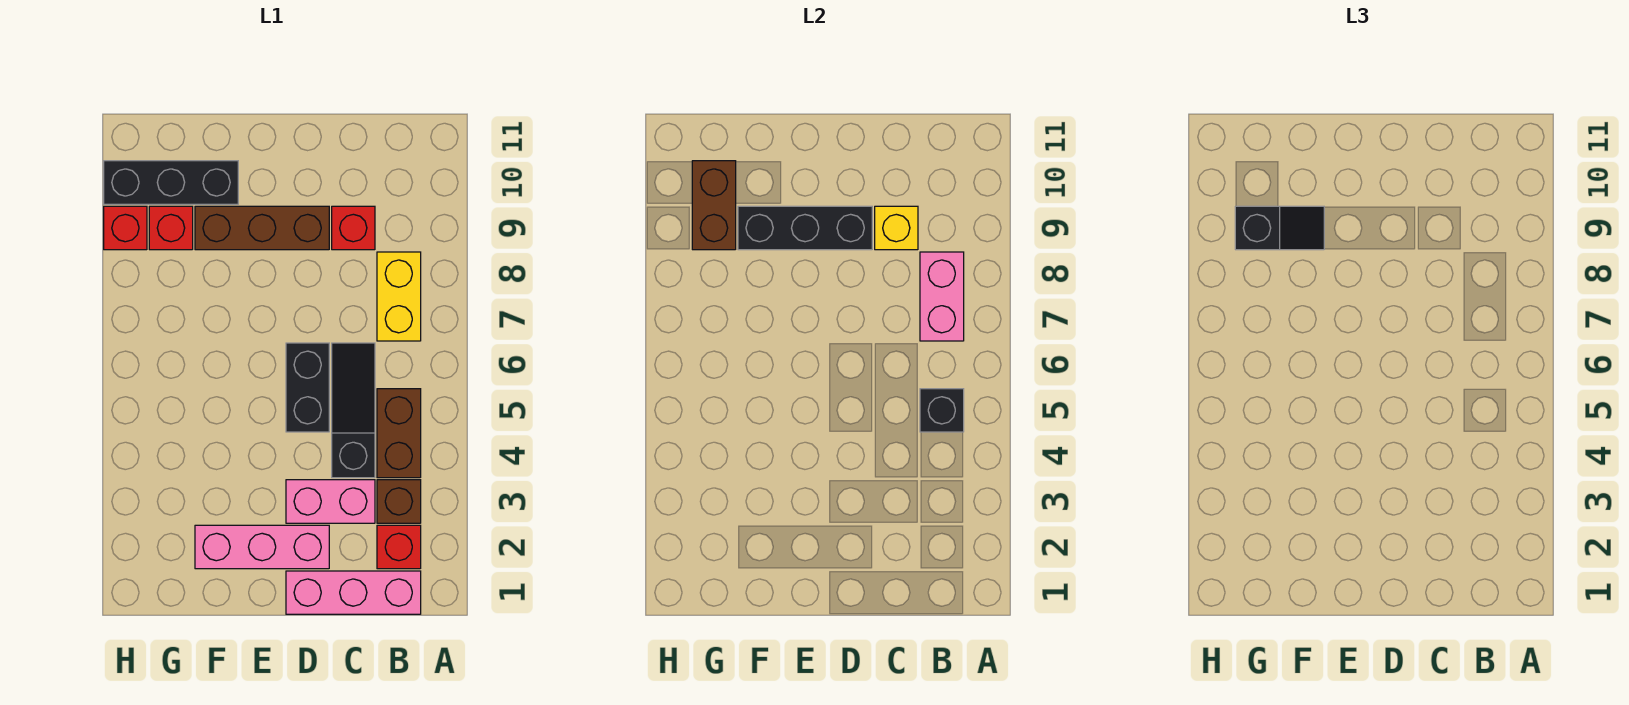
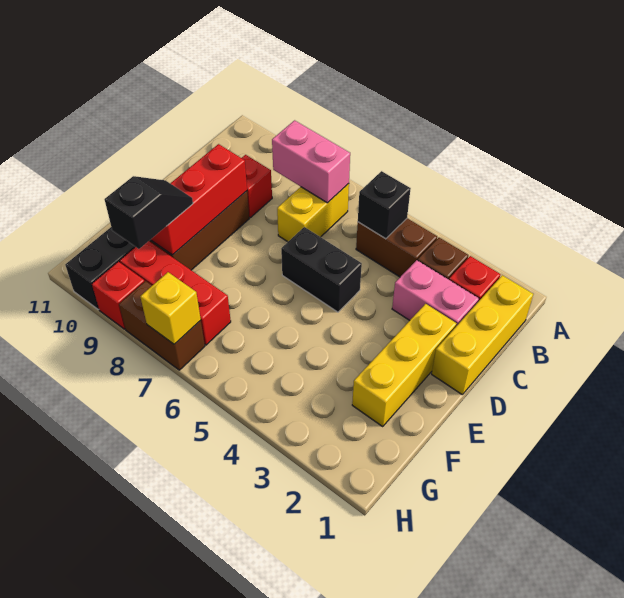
pink brick B1:D1 level 1 -> yellow brick B1:D1 level 1
yellow brick B7:B8 level 1 -> yellow brick B7:C7 level 1
pink brick C3:D3 level 1 -> pink brick C2:C3 level 1
black slope C4:C6 level 1 top 4 -> none
yellow brick C9 level 2 -> yellow brick H7 level 2
pink brick D2:F2 level 1 -> yellow brick D2:F2 level 1
black brick D9:F9 level 2 -> red brick D9:F9 level 2
red brick G9 level 1 -> red brick G7:G9 level 1
brown brick G9:G10 level 2 -> brown brick H7:H8 level 1

